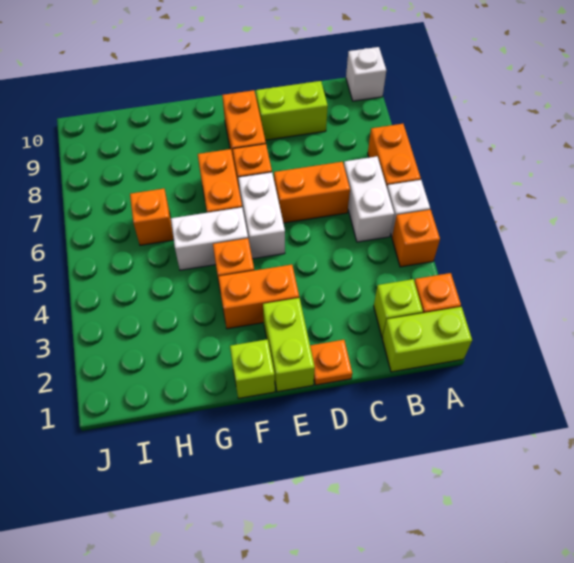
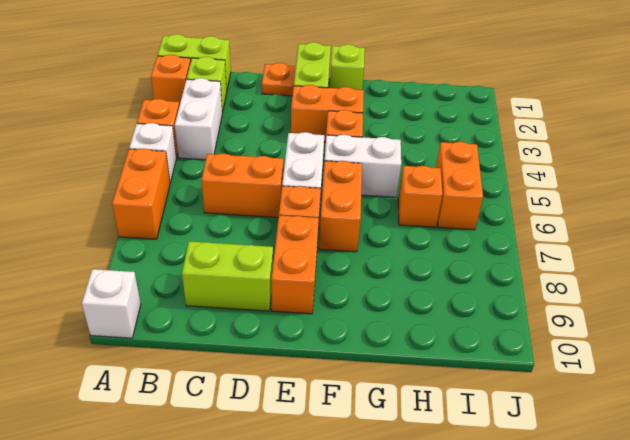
white brick B5:B6 level 1 -> white brick B3:B4 level 1
none -> orange brick I5:I6 level 1

